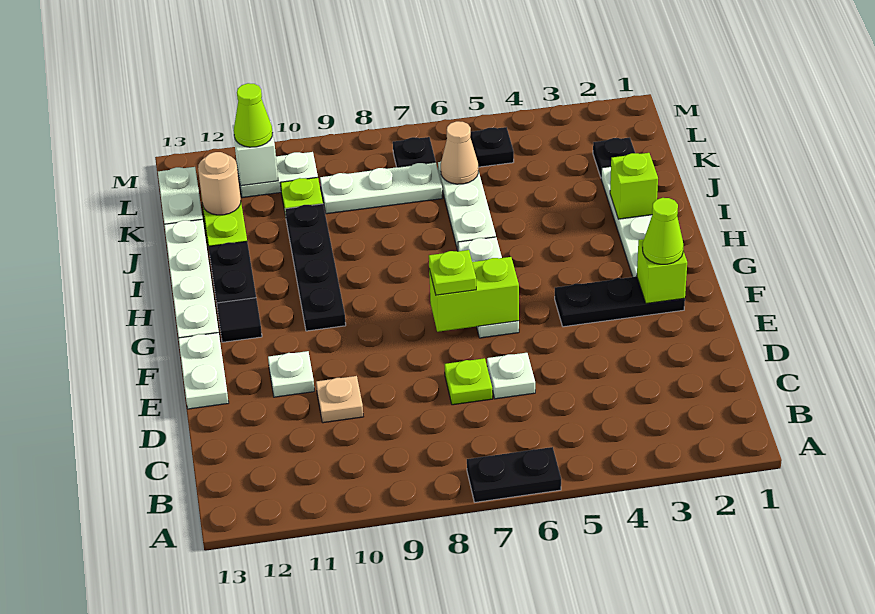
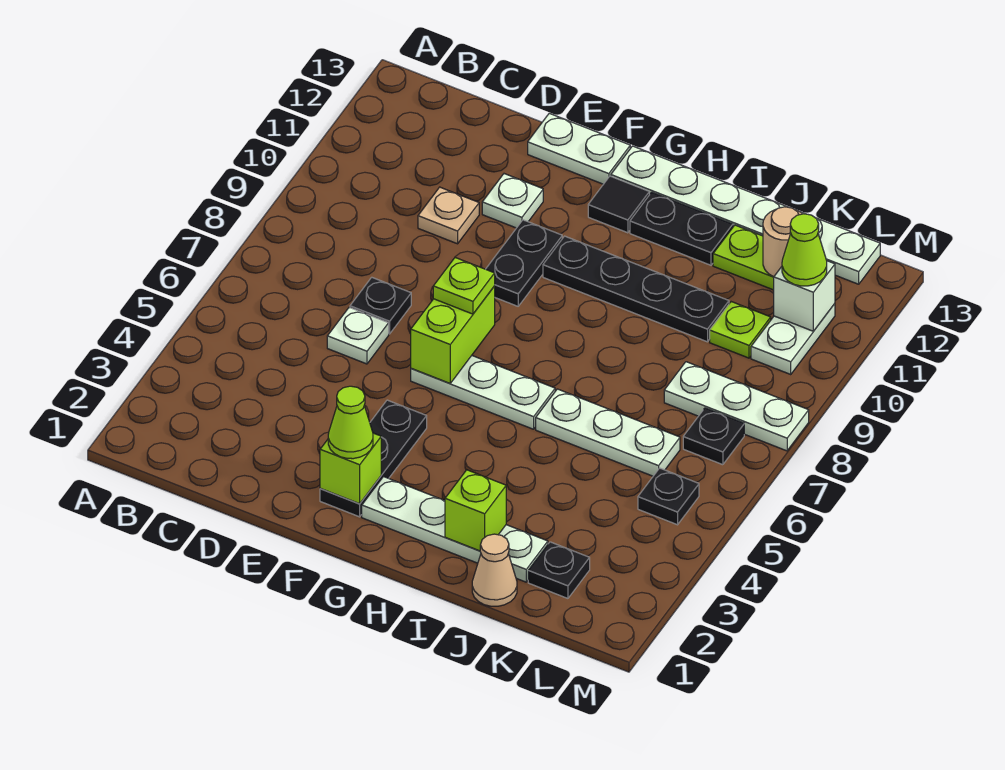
black plate A6:A7 level 1 -> black plate F9:F10 level 1
lime plate D7 level 1 -> black plate D7 level 1
tan cone K6 level 2 -> tan cone J1 level 1
white plate K7:K9 level 1 -> white plate K8:M8 level 1

